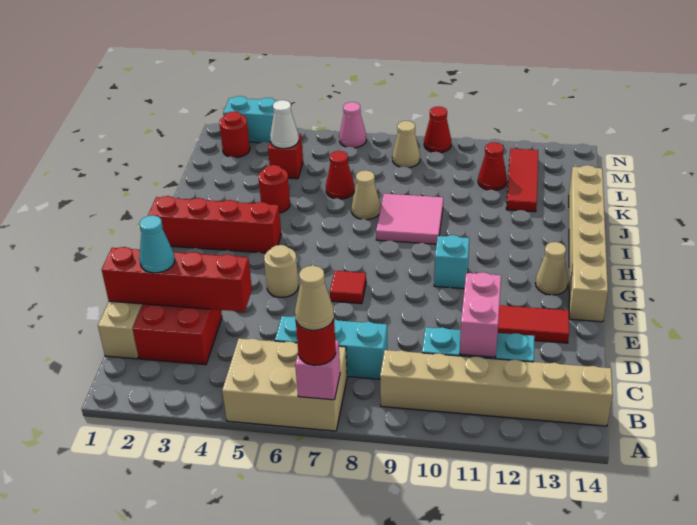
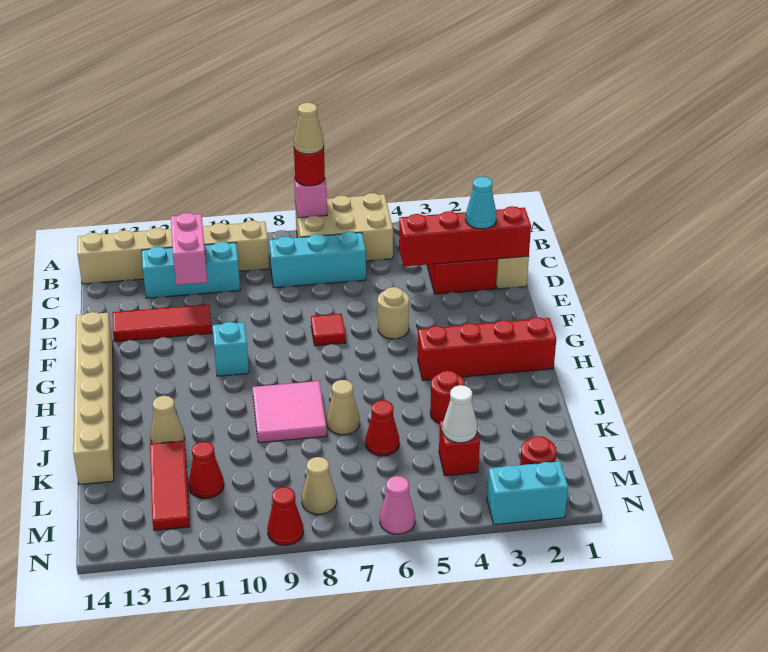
tan cone G13 level 1 -> tan cone J12 level 1

